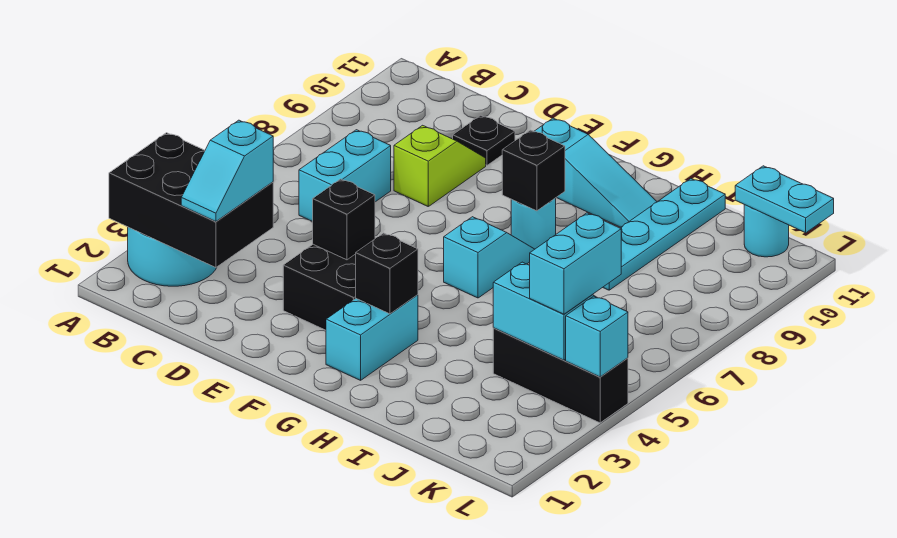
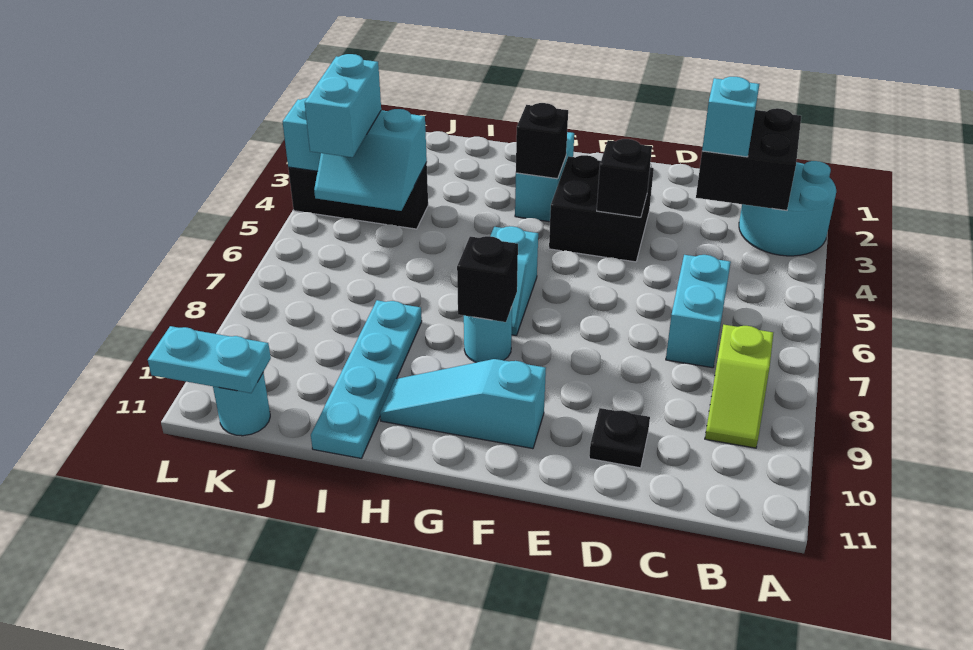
black brick A2:C3 level 2 -> black brick B2:C3 level 2
lime slope D8:D9 level 1 top 8 -> lime slope B8:B9 level 1 top 8

